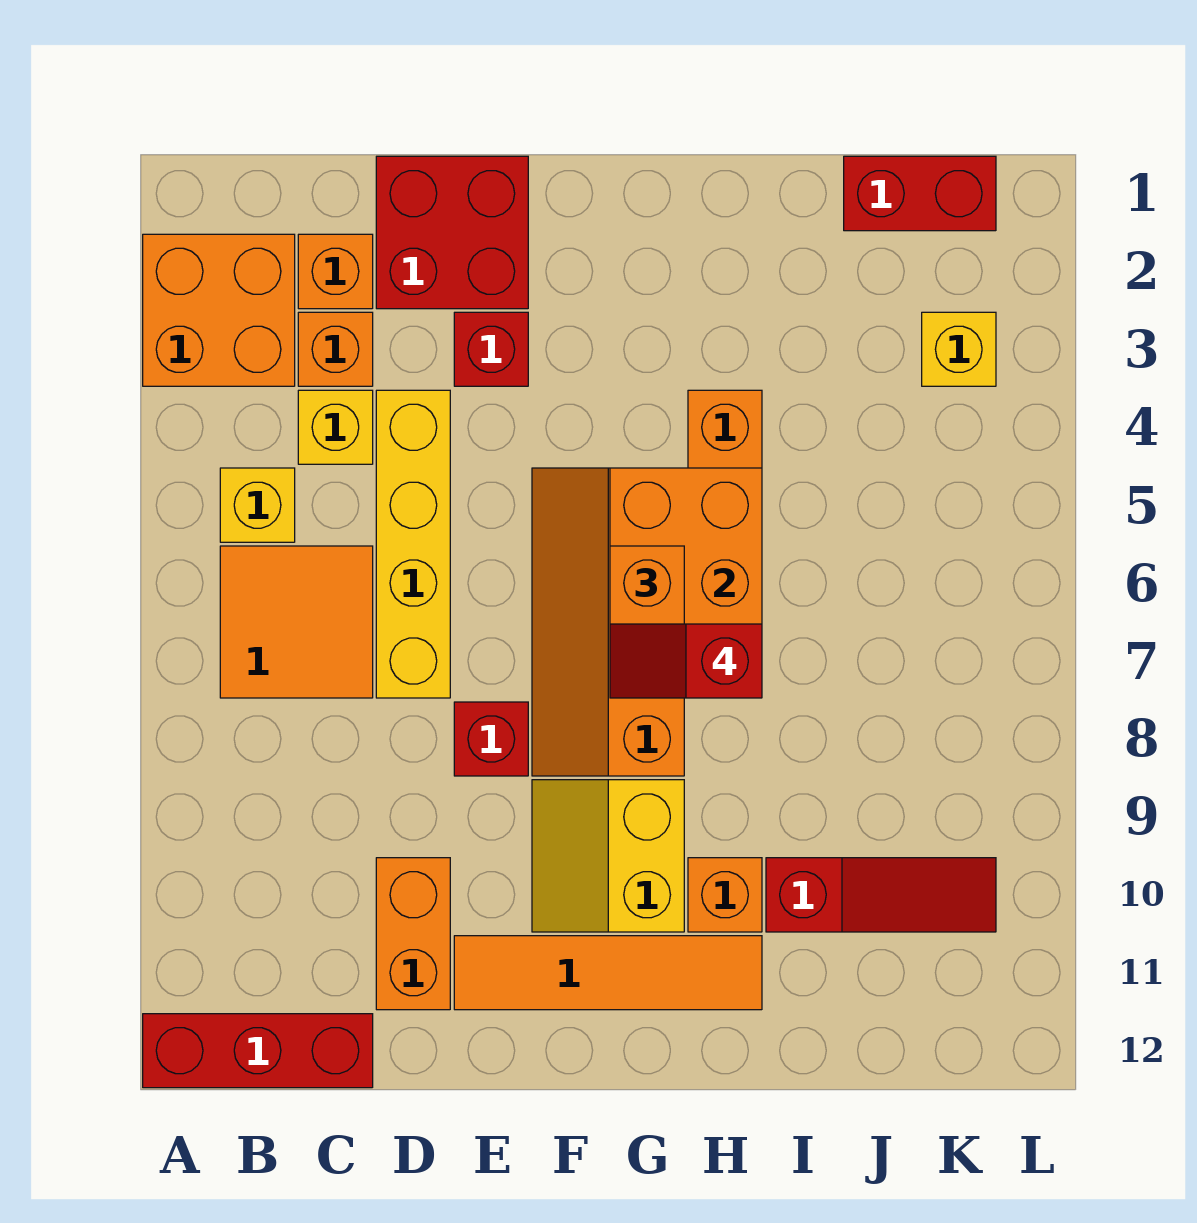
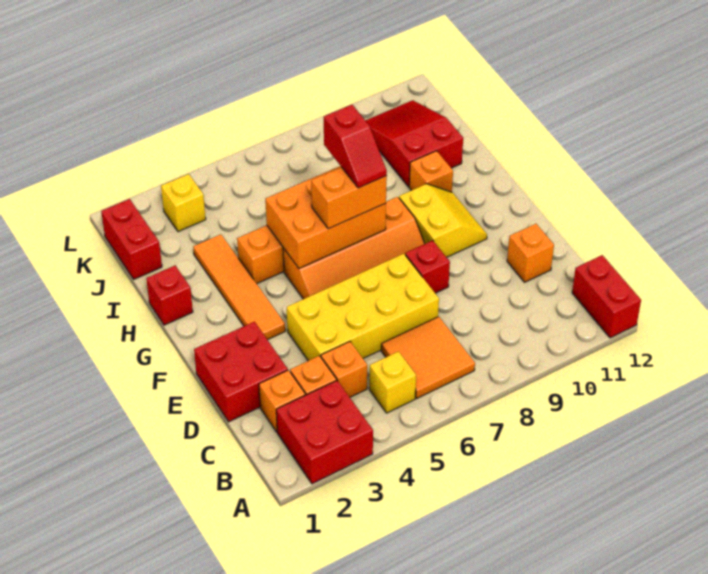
orange brick A2:B3 level 1 -> red brick A2:B3 level 1
red brick A12:C12 level 1 -> red brick A12:B12 level 1
yellow brick C4 level 1 -> orange brick C4 level 1
yellow brick D4:D7 level 1 -> yellow brick D4:E7 level 1
orange brick D10:D11 level 1 -> orange brick D11 level 1
red brick E3 level 1 -> red brick H1 level 1
orange tile E11:H11 level 1 -> orange tile F3:I3 level 1
yellow slope F9:G10 level 1 top G -> yellow slope F9:G10 level 1 top 9
red slope I10:K10 level 1 top I -> red slope I10:K11 level 1 top I

